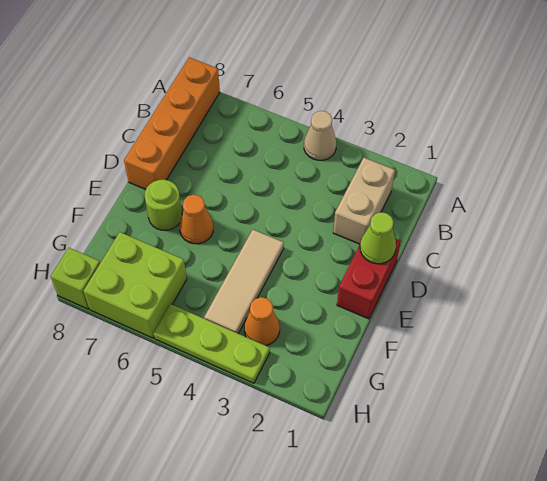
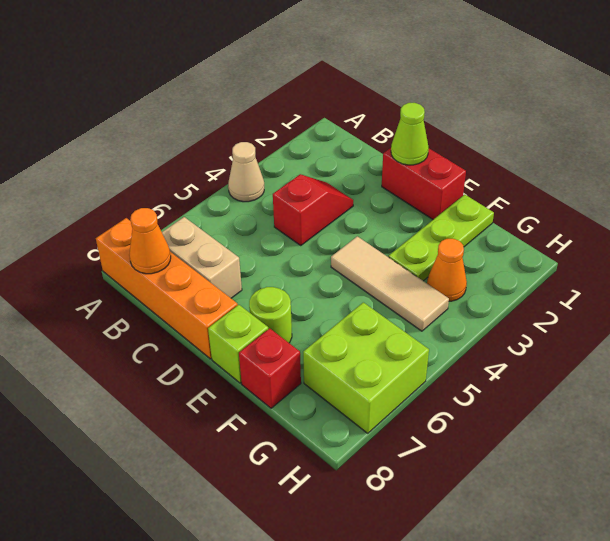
tan brick B2:C2 level 1 -> tan brick B7:C7 level 1
none -> red slope C3:C4 level 1 top 4
orange cone E6 level 1 -> orange cone B8 level 2
none -> red brick F8 level 1
lime plate H3:H5 level 1 -> lime plate F1:F3 level 1
lime brick H8 level 1 -> lime brick E8 level 1

